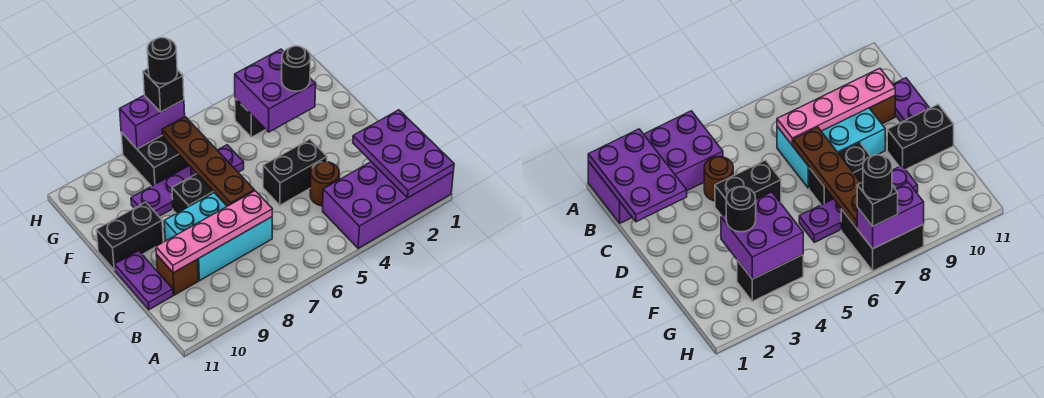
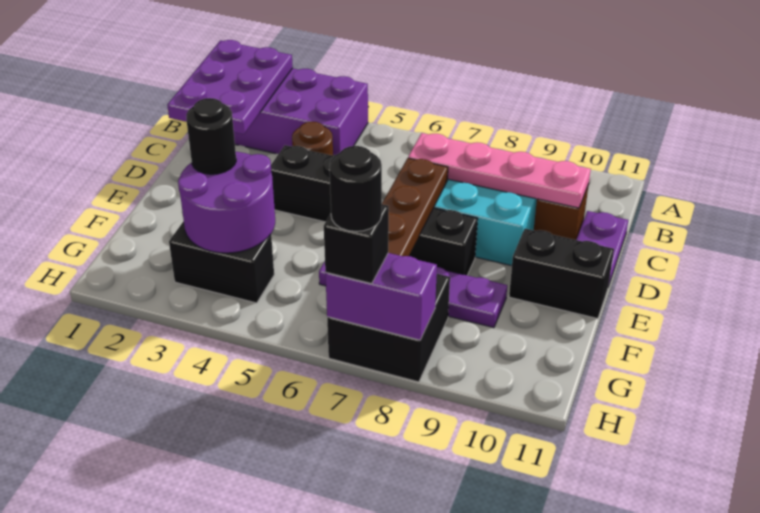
purple brick F3:G4 level 2 -> purple round brick F3:G4 level 2

